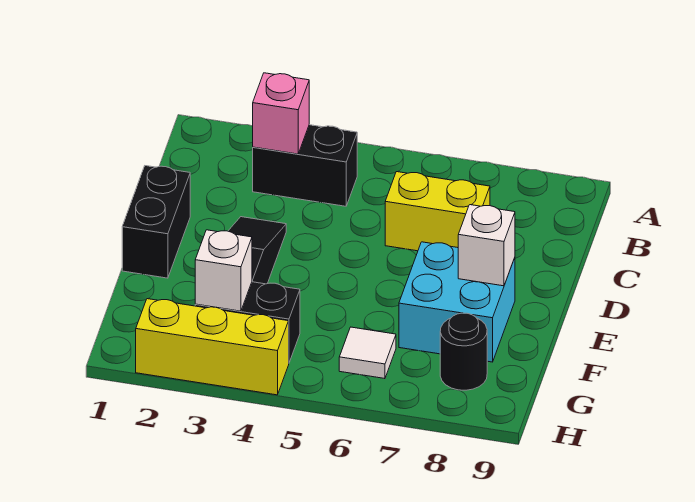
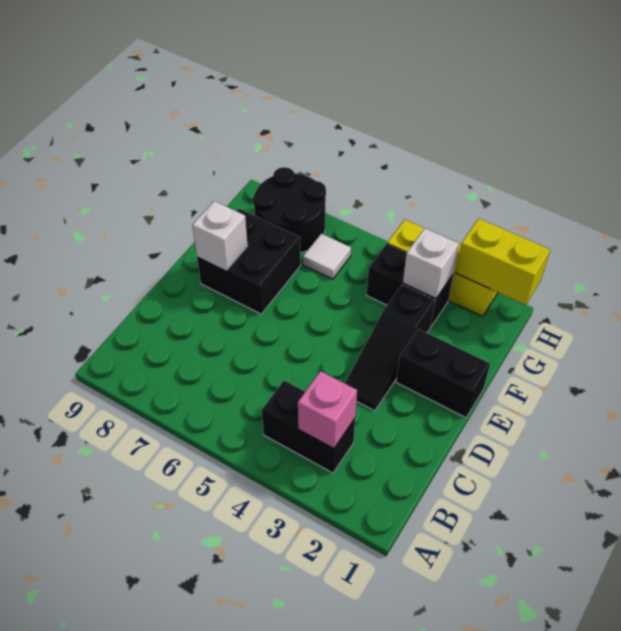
yellow brick C6:C7 level 1 -> yellow brick H1:H2 level 2
black brick D1:E1 level 1 -> black brick E1:E2 level 1
cyan brick E7:F8 level 1 -> black brick E7:F8 level 1
black round brick G8 level 1 -> black round brick G7:H8 level 1

